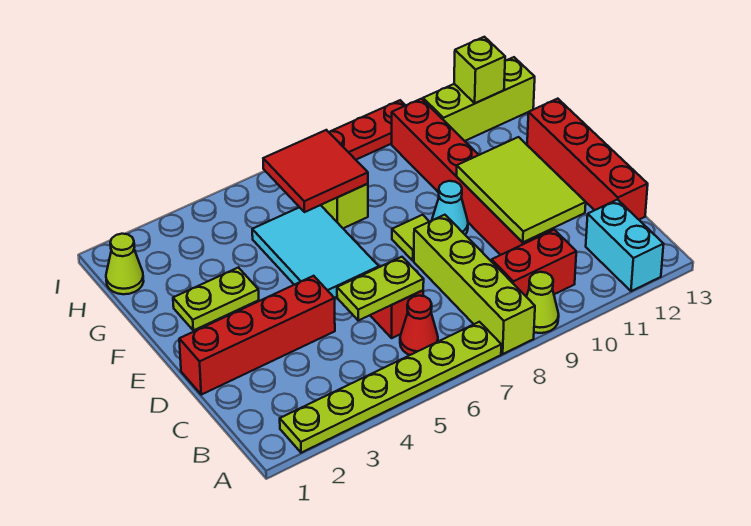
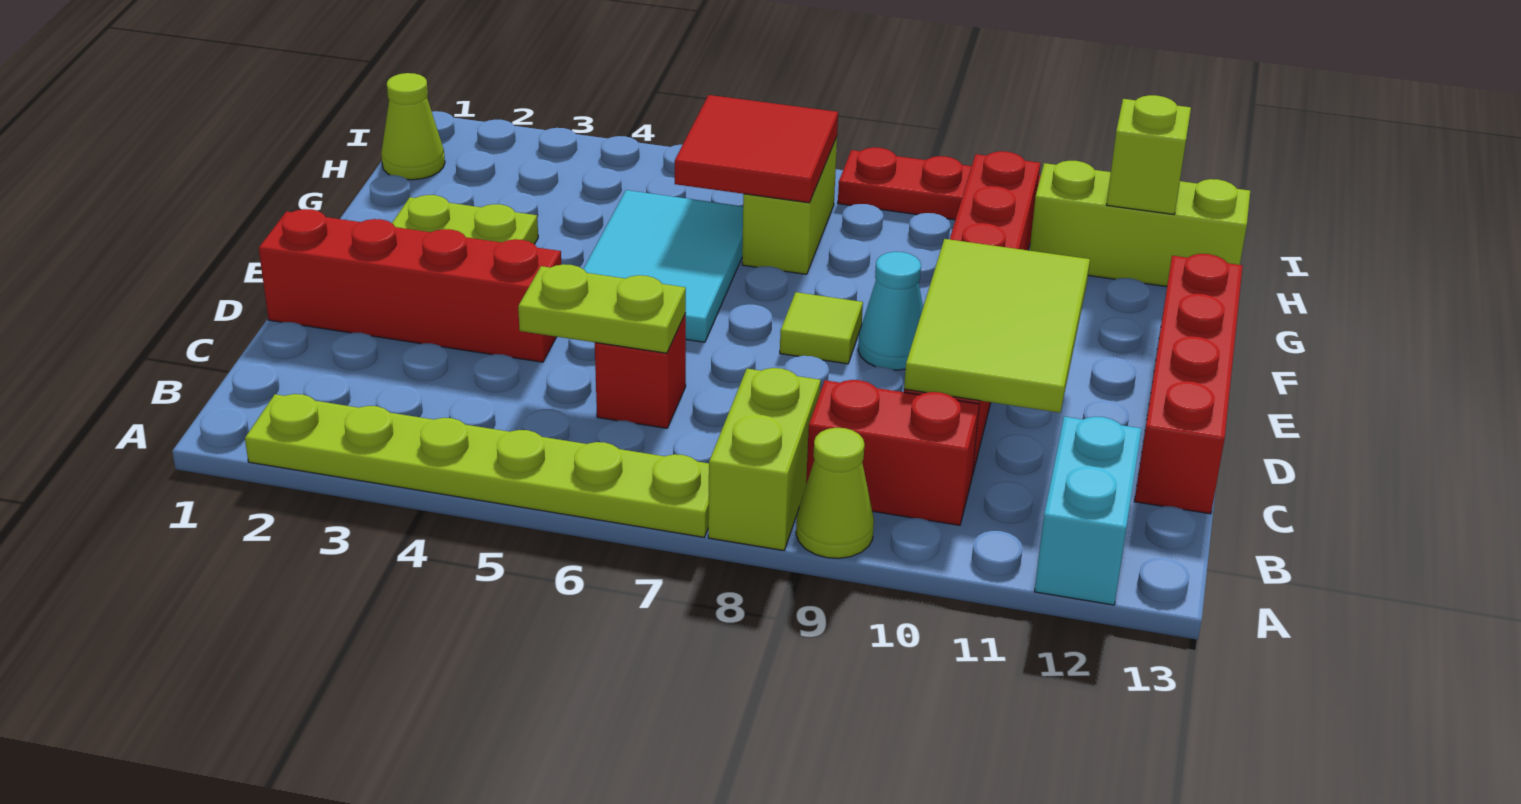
lime brick A8:D8 level 1 -> lime brick A8:B8 level 1
red cone B6 level 1 -> none

